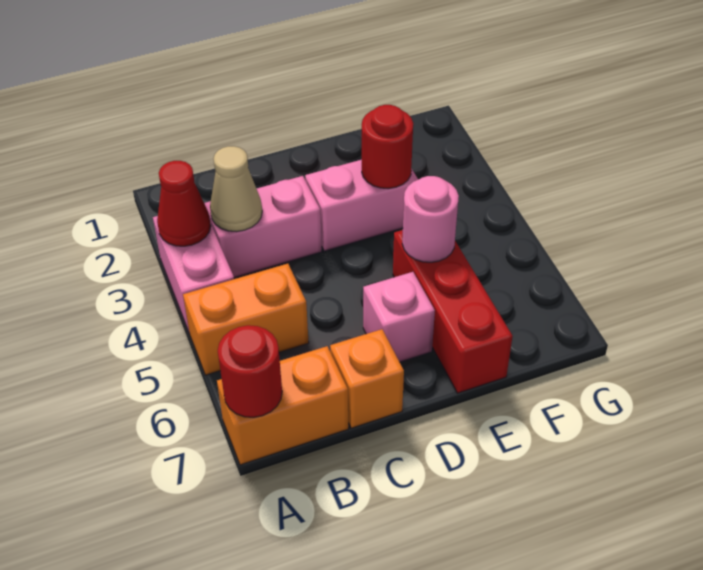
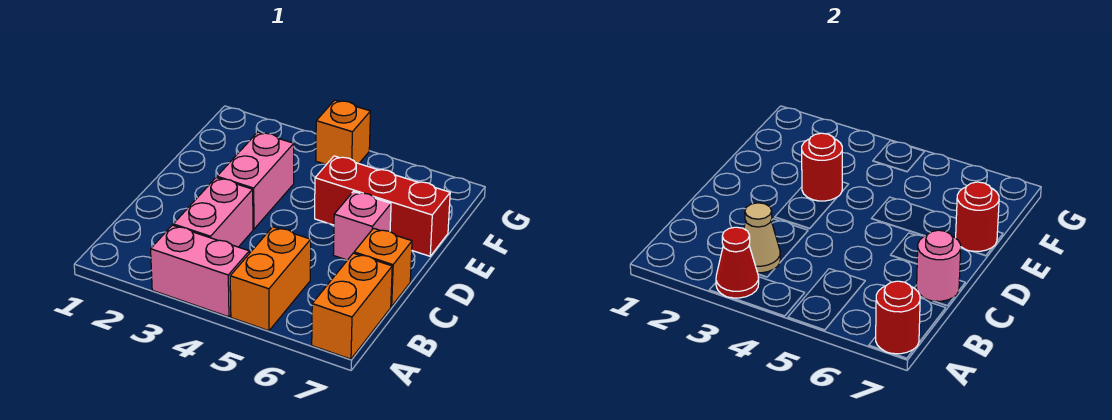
pink round brick E5 level 2 -> pink round brick C7 level 2
none -> red round brick E7 level 2
none -> orange brick G4 level 1

